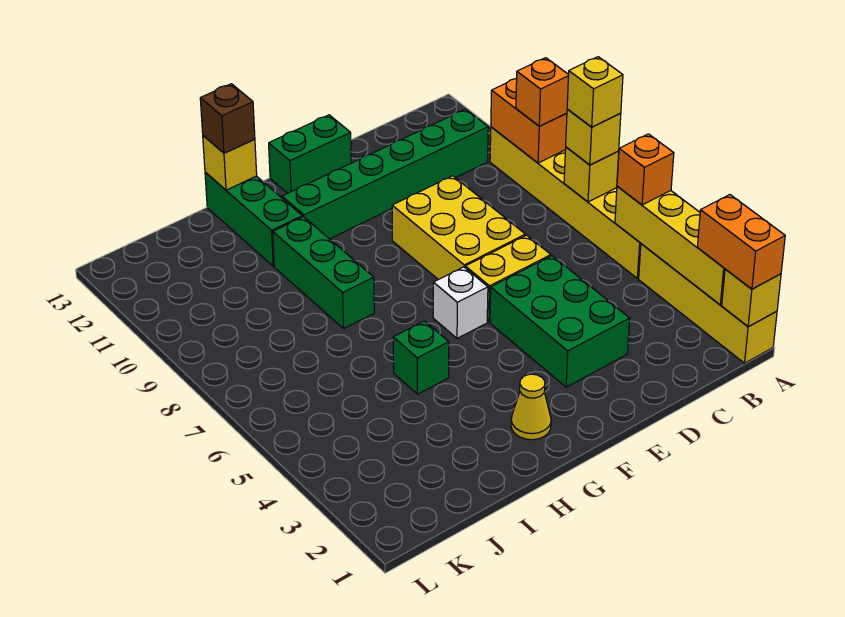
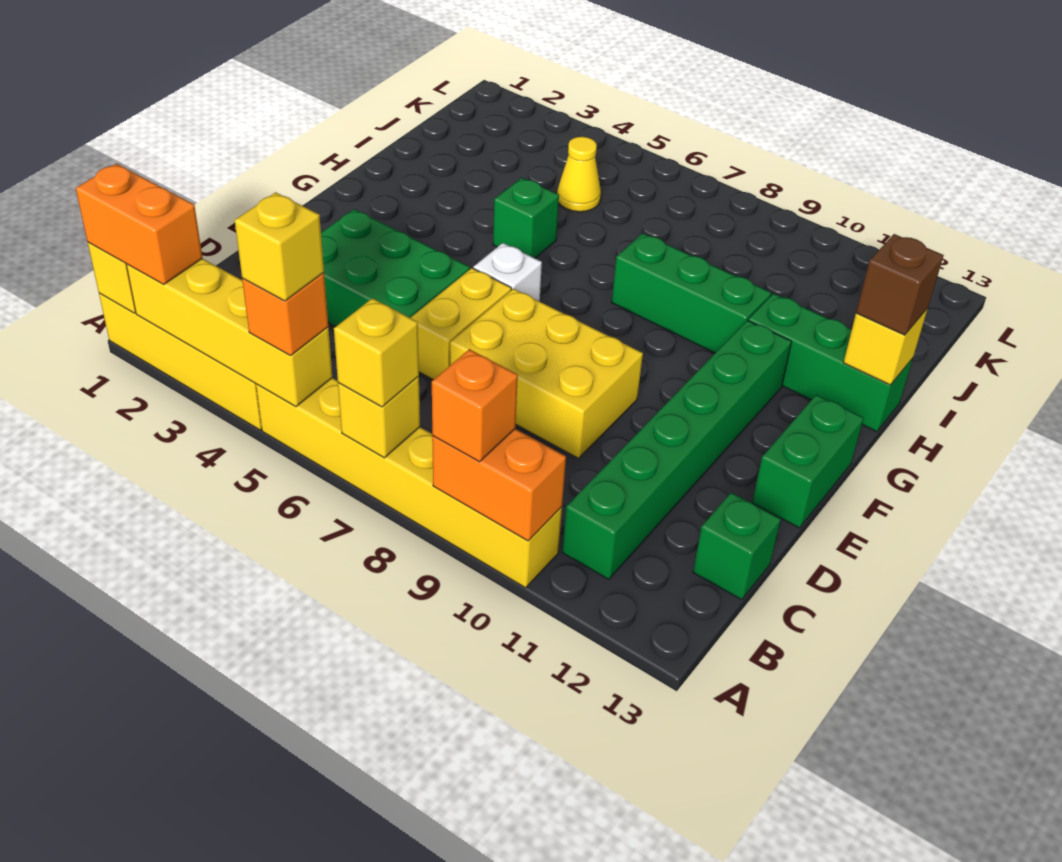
yellow brick A7 level 4 -> yellow brick A5 level 4
none -> green brick C13 level 1
yellow cone G2 level 1 -> yellow cone J5 level 1

